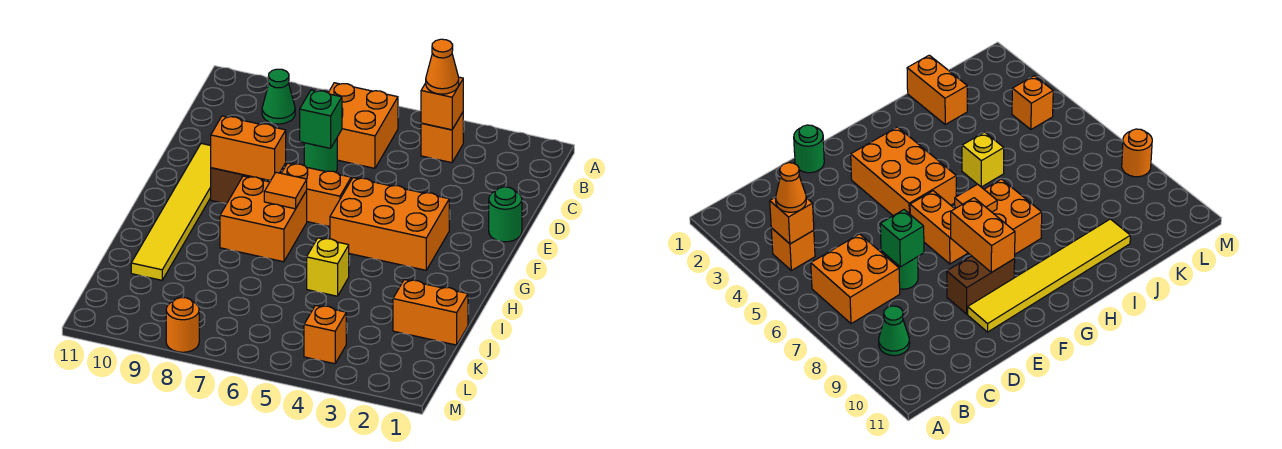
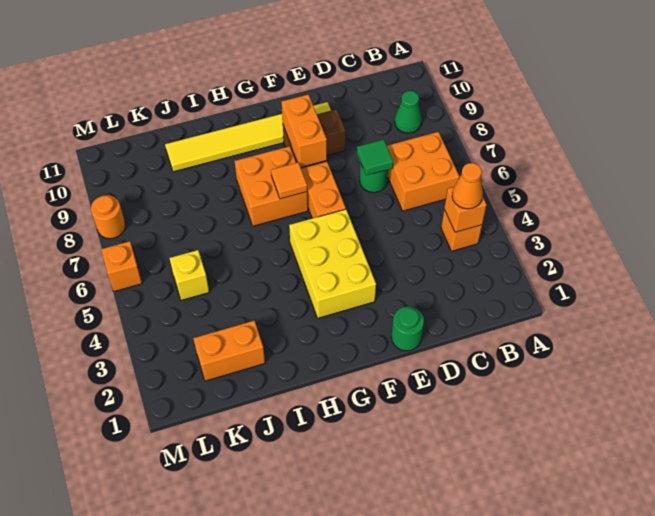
green brick D7 level 2 -> green tile D7 level 2
orange brick F3:G5 level 1 -> yellow brick F3:G5 level 1
yellow brick I5 level 1 -> yellow brick K5 level 1
orange brick J1:J2 level 1 -> orange brick J2:K2 level 1
orange brick L4 level 1 -> orange brick M6 level 1

